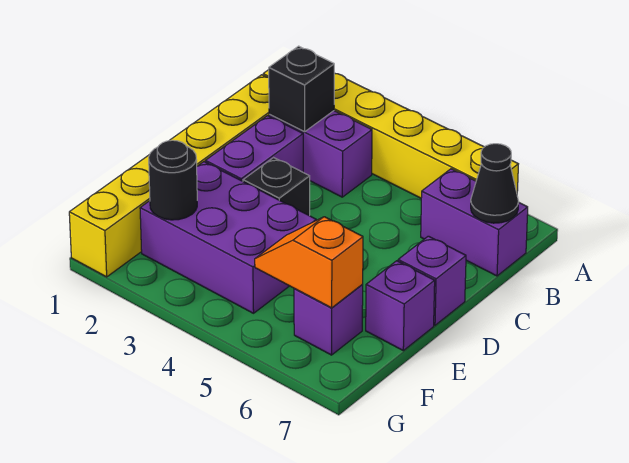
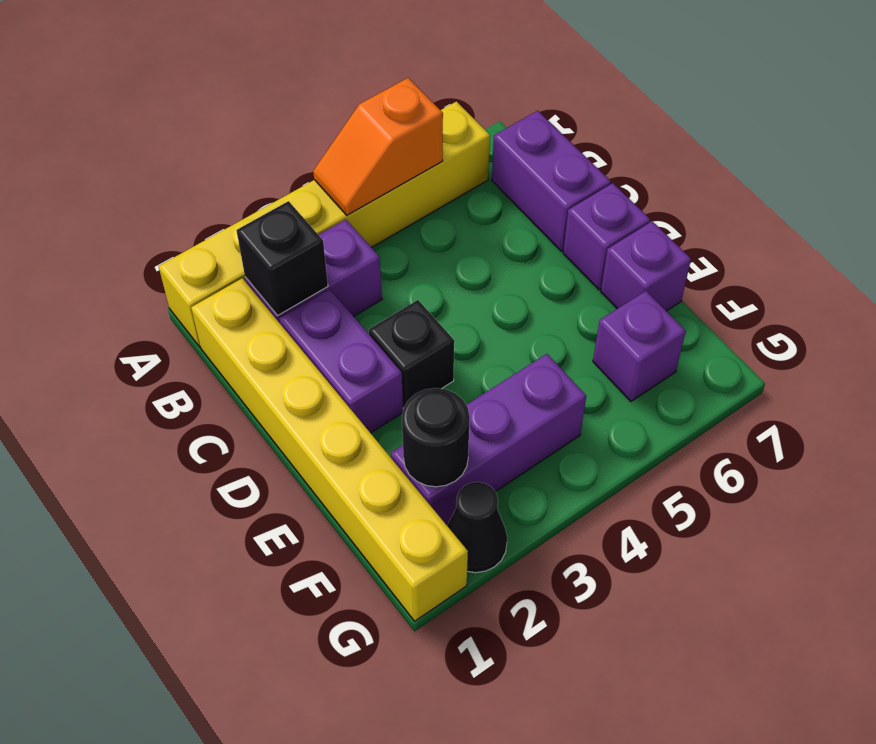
purple brick B6:B7 level 1 -> purple brick B7:C7 level 1
black cone B7 level 2 -> black cone G2 level 1
purple brick E2:F4 level 1 -> purple brick F2:F4 level 1
orange slope F5:F6 level 2 top 6 -> orange slope A4:A5 level 2 top 5

